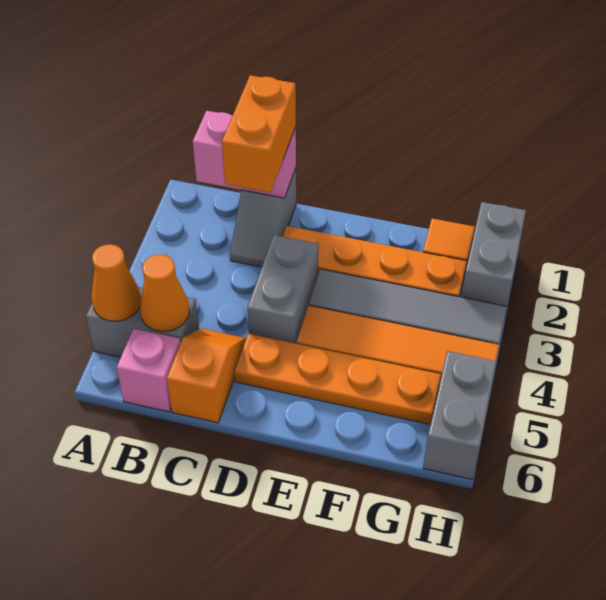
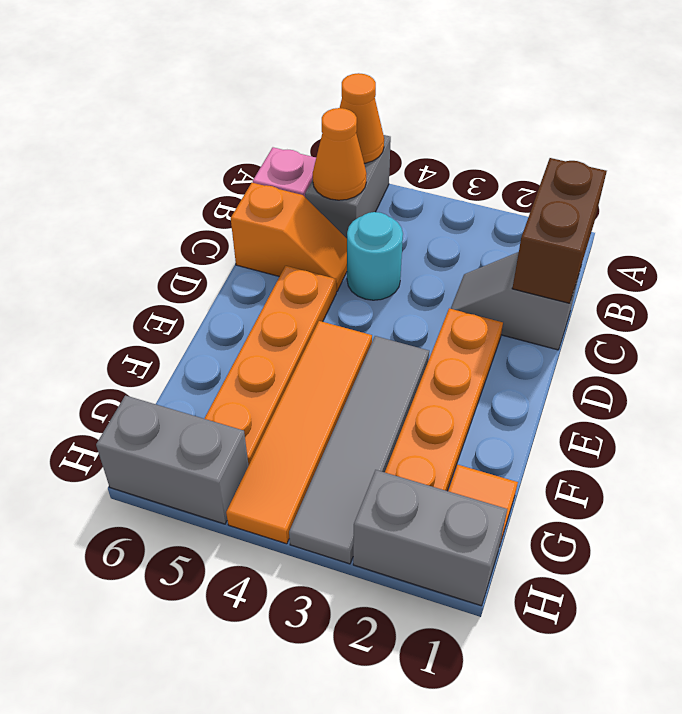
pink brick B1:C1 level 2 -> brown brick B1:C1 level 2
orange brick C1:C2 level 3 -> none
none -> cyan round brick C4 level 1
grey brick D3:D4 level 1 -> none

